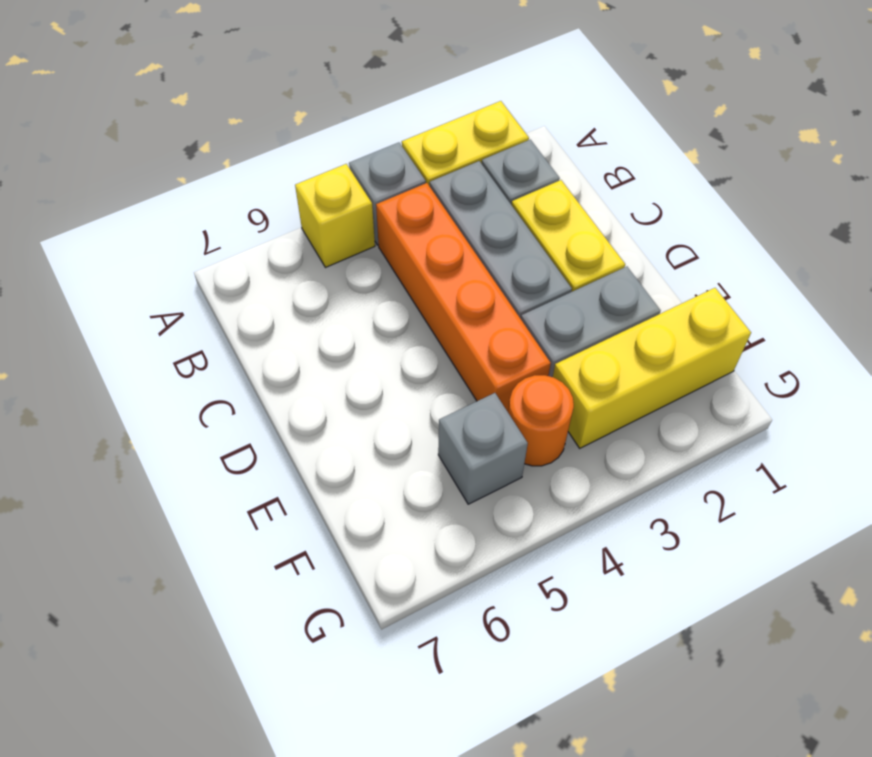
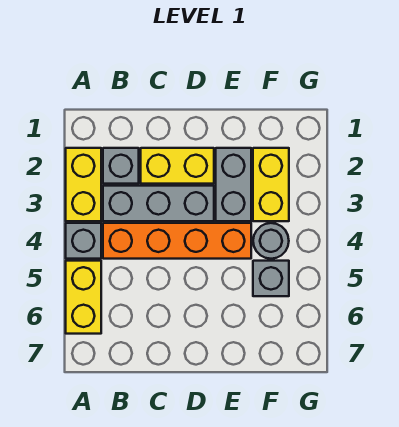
yellow brick A5 level 1 -> yellow brick A5:A6 level 1
yellow brick F1:F3 level 1 -> yellow brick F2:F3 level 1
orange round brick F4 level 1 -> grey round brick F4 level 1

